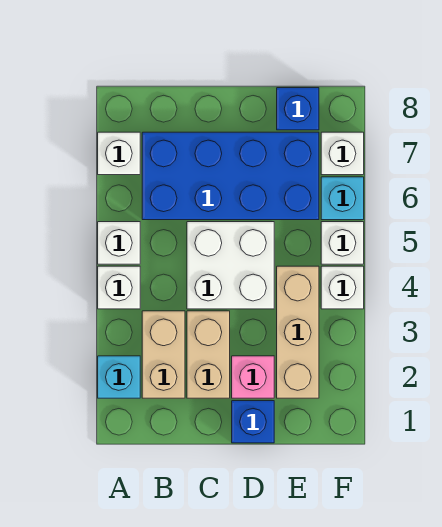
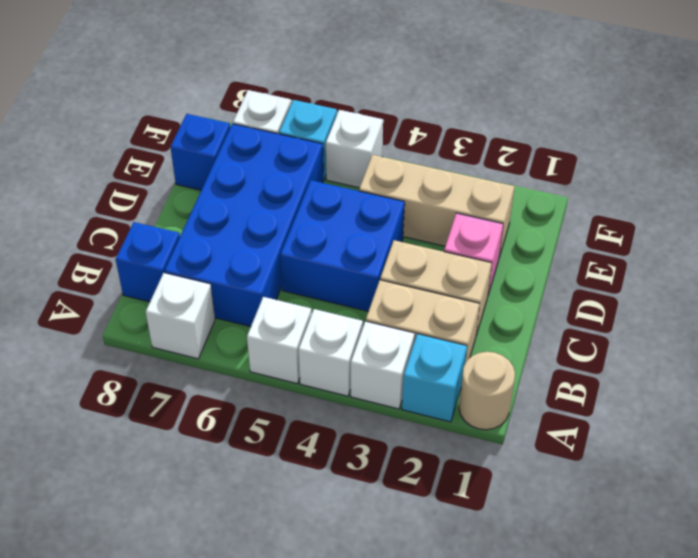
none -> tan round brick A1 level 1
white brick C4:D5 level 1 -> blue brick C4:D5 level 1
blue brick D1 level 1 -> blue brick B8 level 1
white brick F4 level 1 -> white brick A3 level 1

